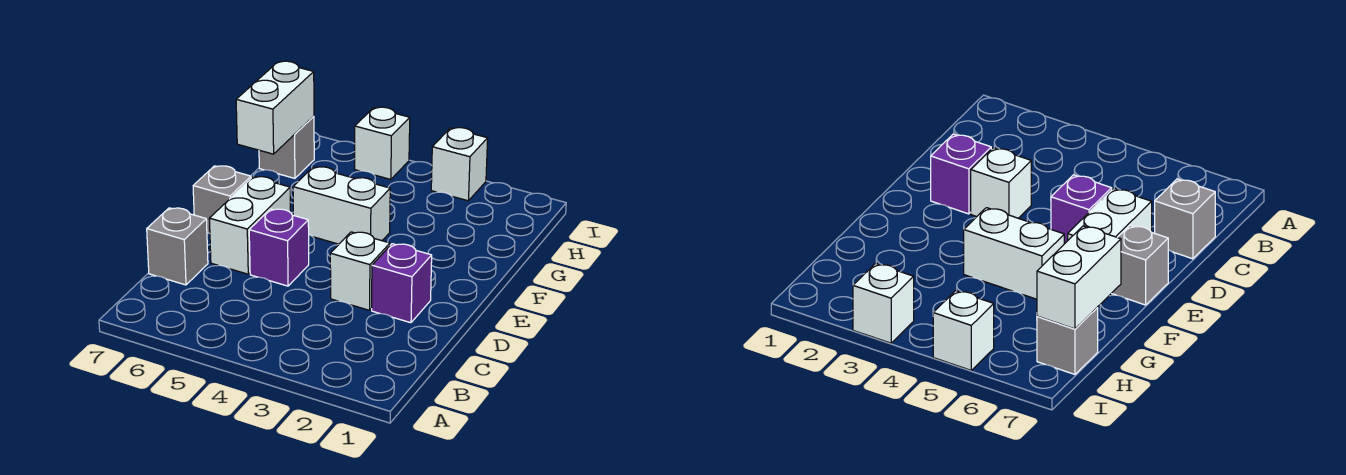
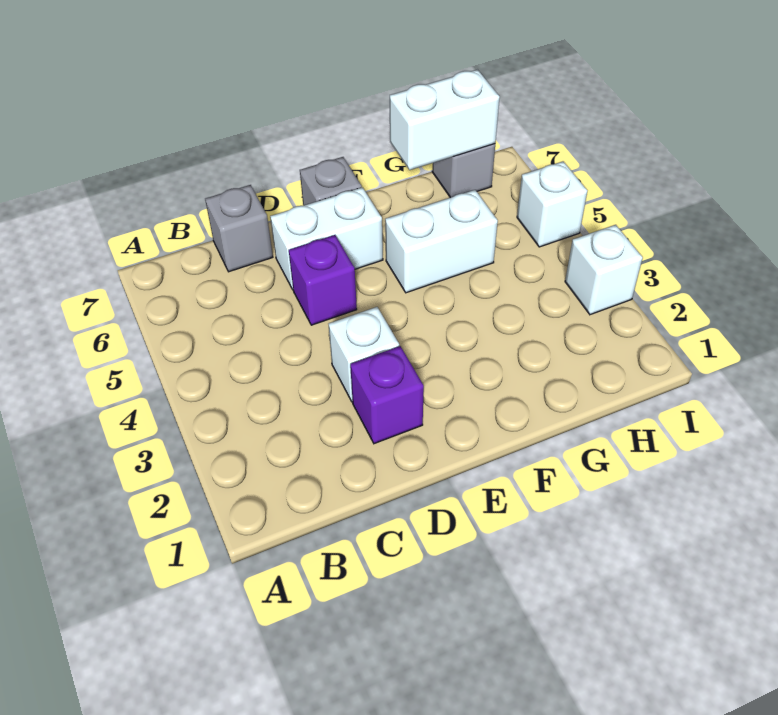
white brick F4:F5 level 1 -> white brick F5:G5 level 1

